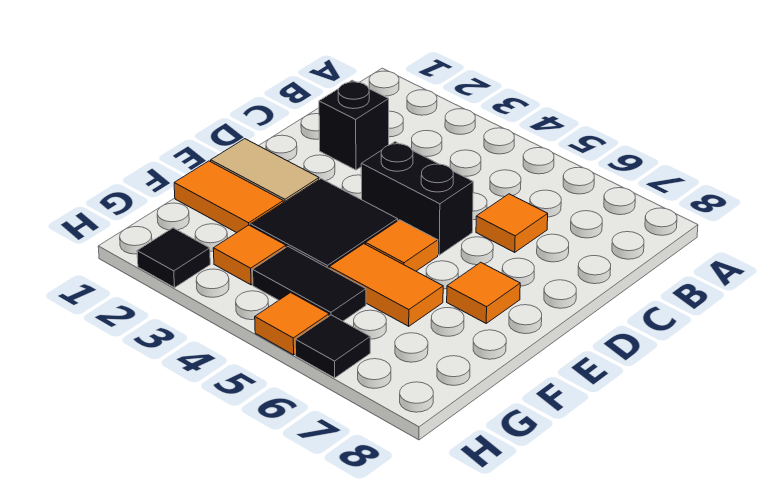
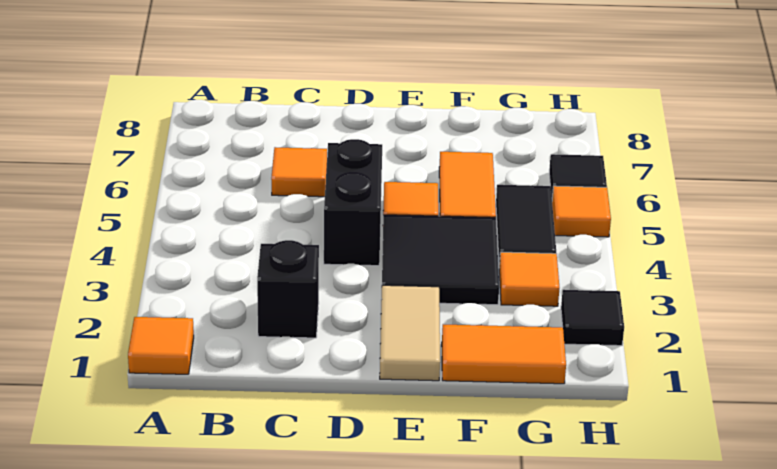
orange tile E7 level 1 -> orange tile A1 level 1
orange tile F1:F2 level 1 -> orange tile F1:G1 level 1

